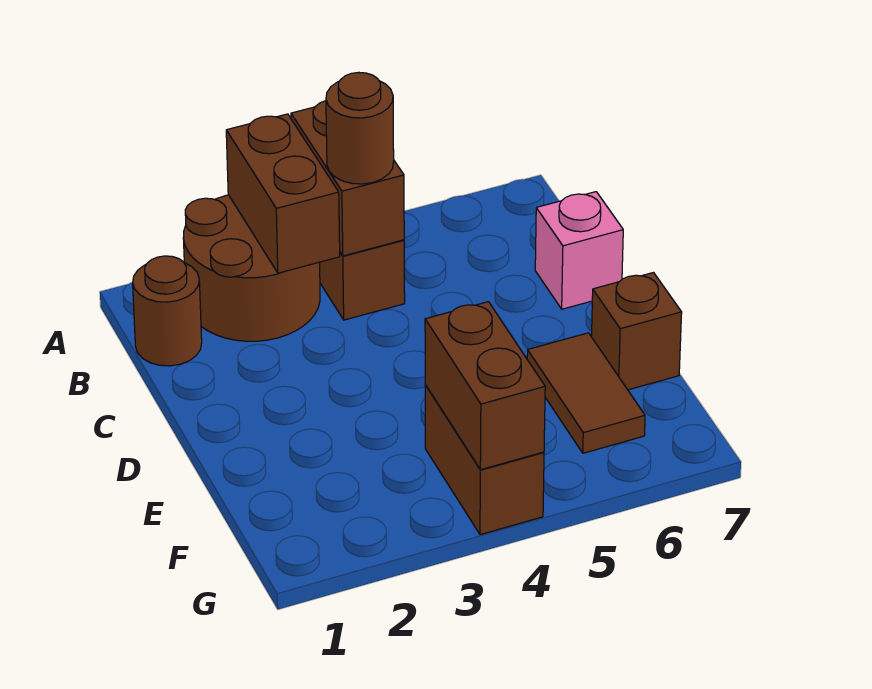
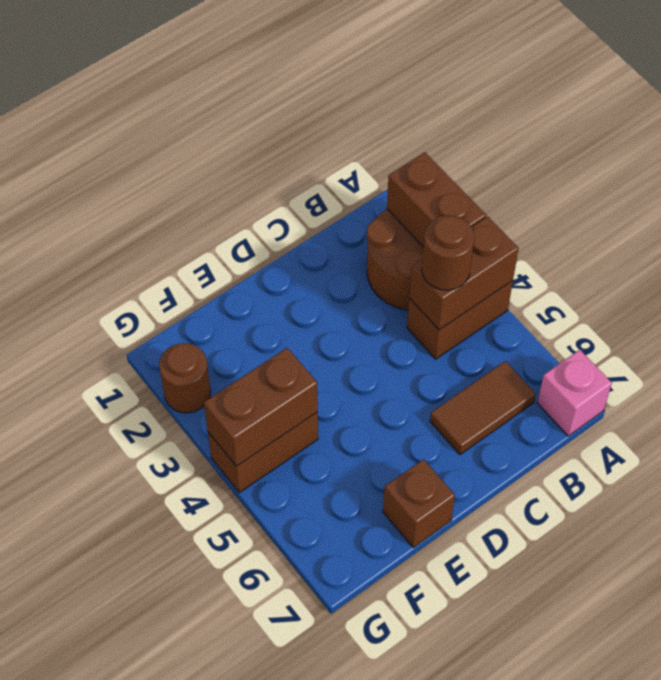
brown brick A3:B3 level 2 -> brown brick A2:A3 level 2
brown round brick B1 level 1 -> brown round brick G2 level 1
pink brick C7 level 1 -> pink brick A7 level 1
brown tile E6:F6 level 1 -> brown tile B6:C6 level 1

